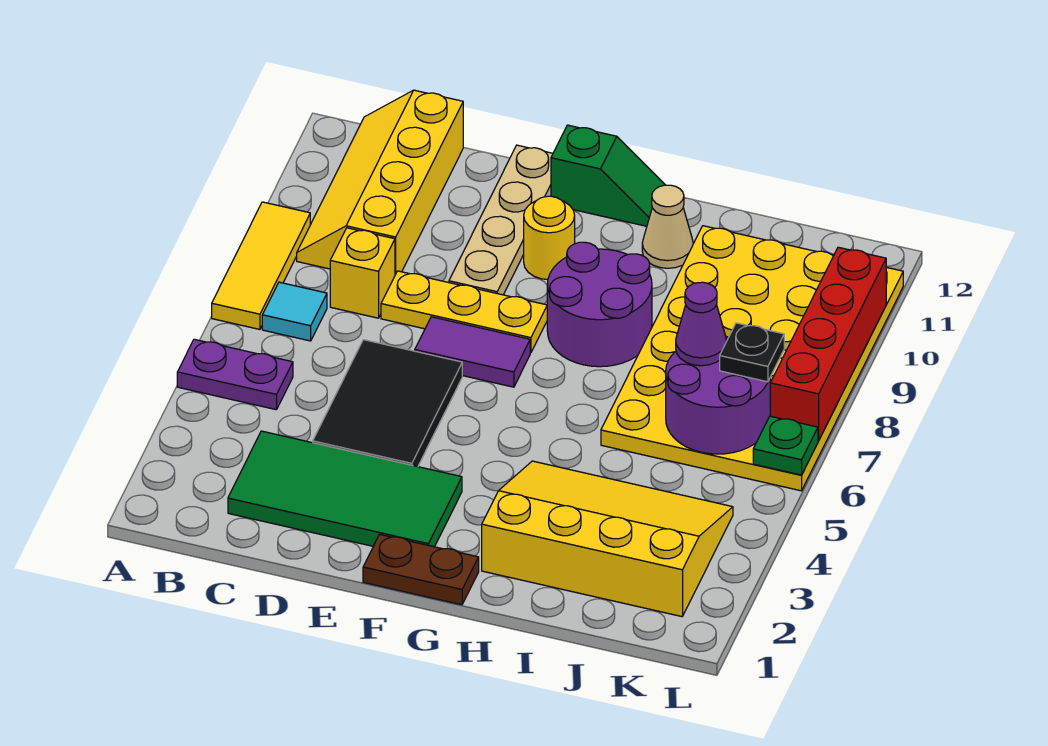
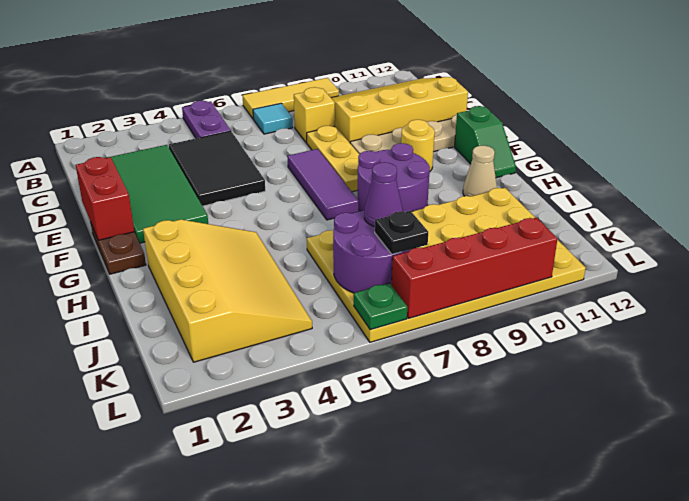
yellow slope B9:C12 level 1 top C -> yellow slope B9:D12 level 1 top D
black tile D4:E6 level 1 -> black tile C4:E5 level 1
none -> red brick E1:F1 level 2
purple tile E7:F7 level 1 -> purple tile E7:G7 level 1

